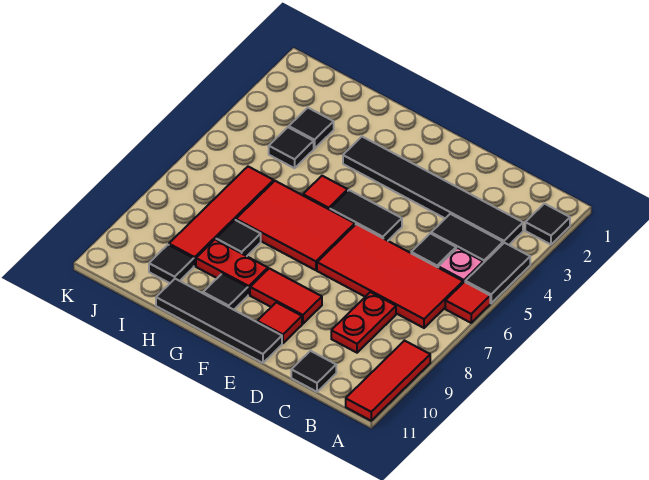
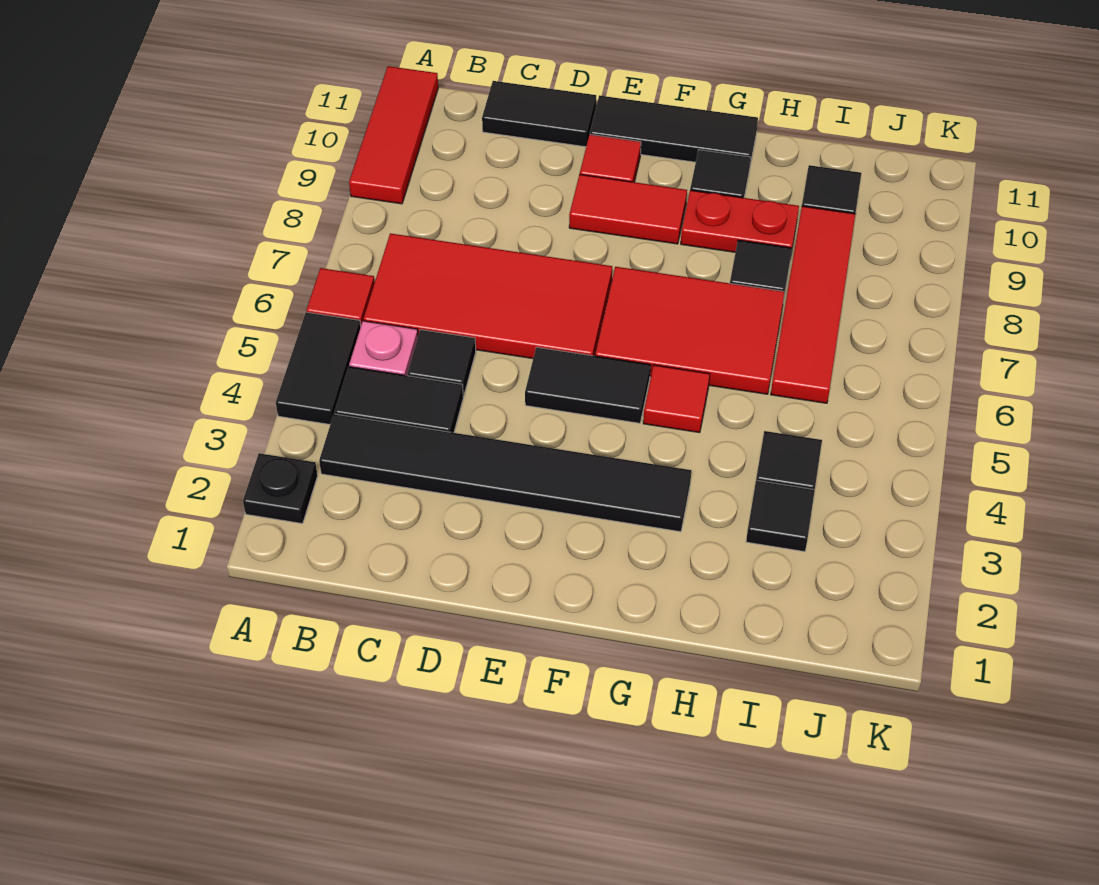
black tile A2 level 1 -> black plate A2 level 1
red plate C8:C9 level 1 -> none
black tile C11 level 1 -> black tile C11:D11 level 1
black tile E11:H11 level 1 -> black tile E11:G11 level 1

